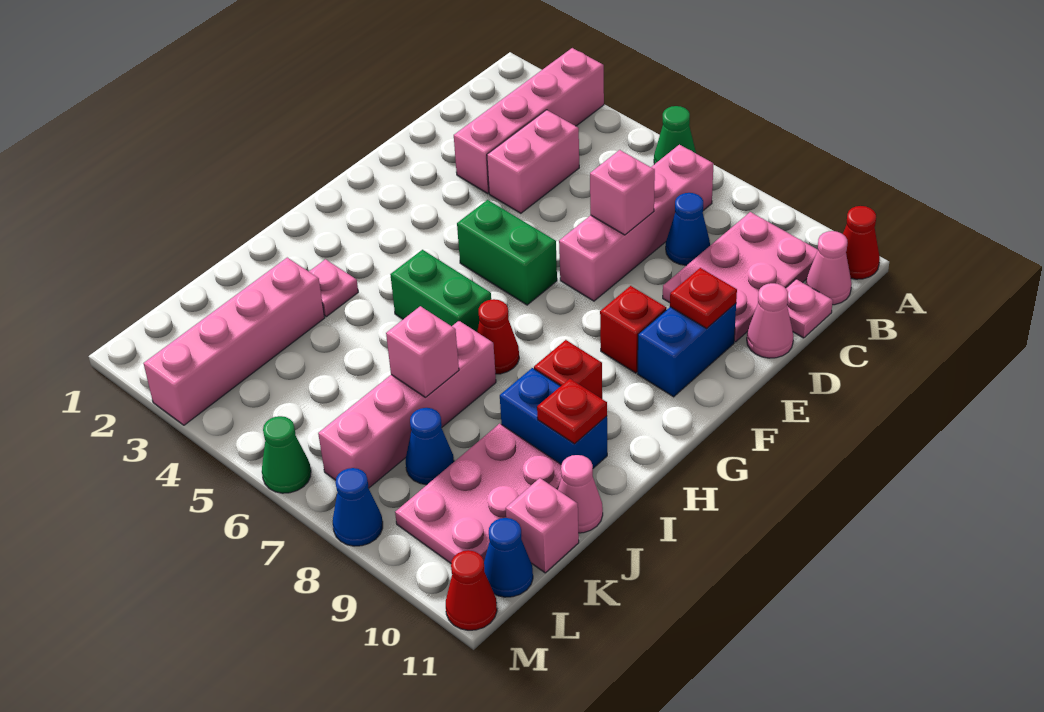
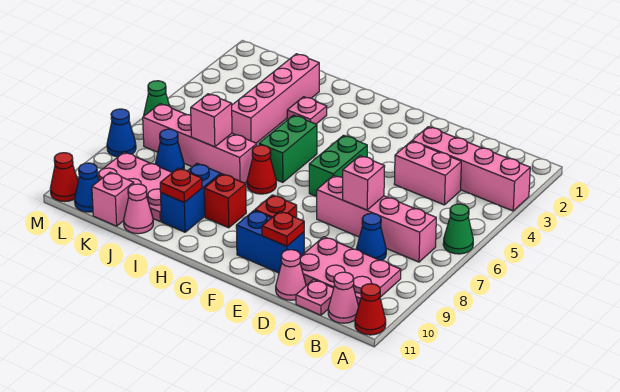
pink brick J3:M3 level 1 -> pink brick J2:J5 level 1

